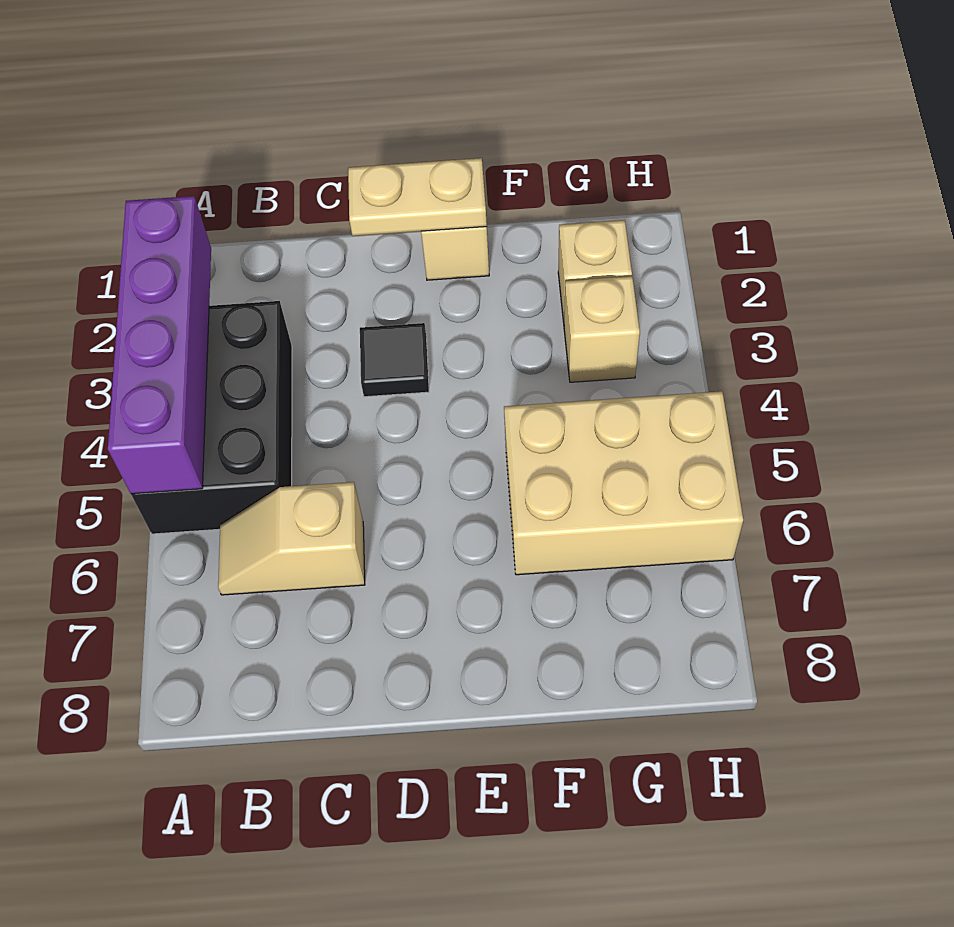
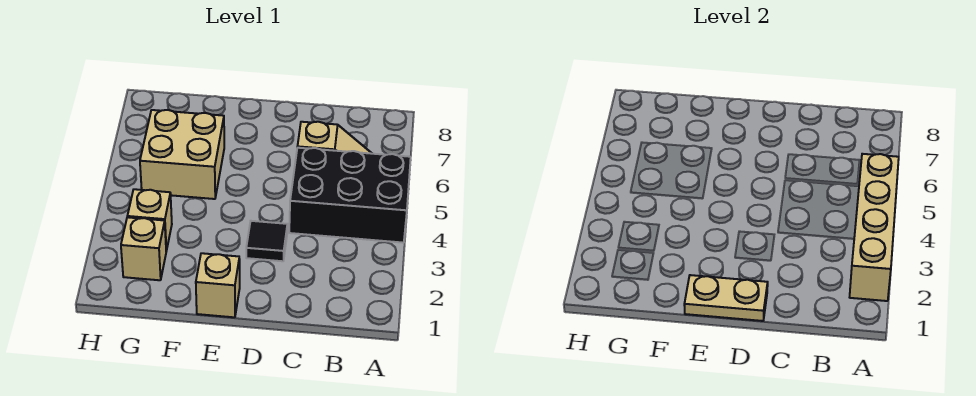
purple brick A2:A5 level 2 -> tan brick A2:A5 level 2
black brick A3:B5 level 1 -> black brick A4:C5 level 1
tan brick F5:H6 level 1 -> tan brick F5:G6 level 1

